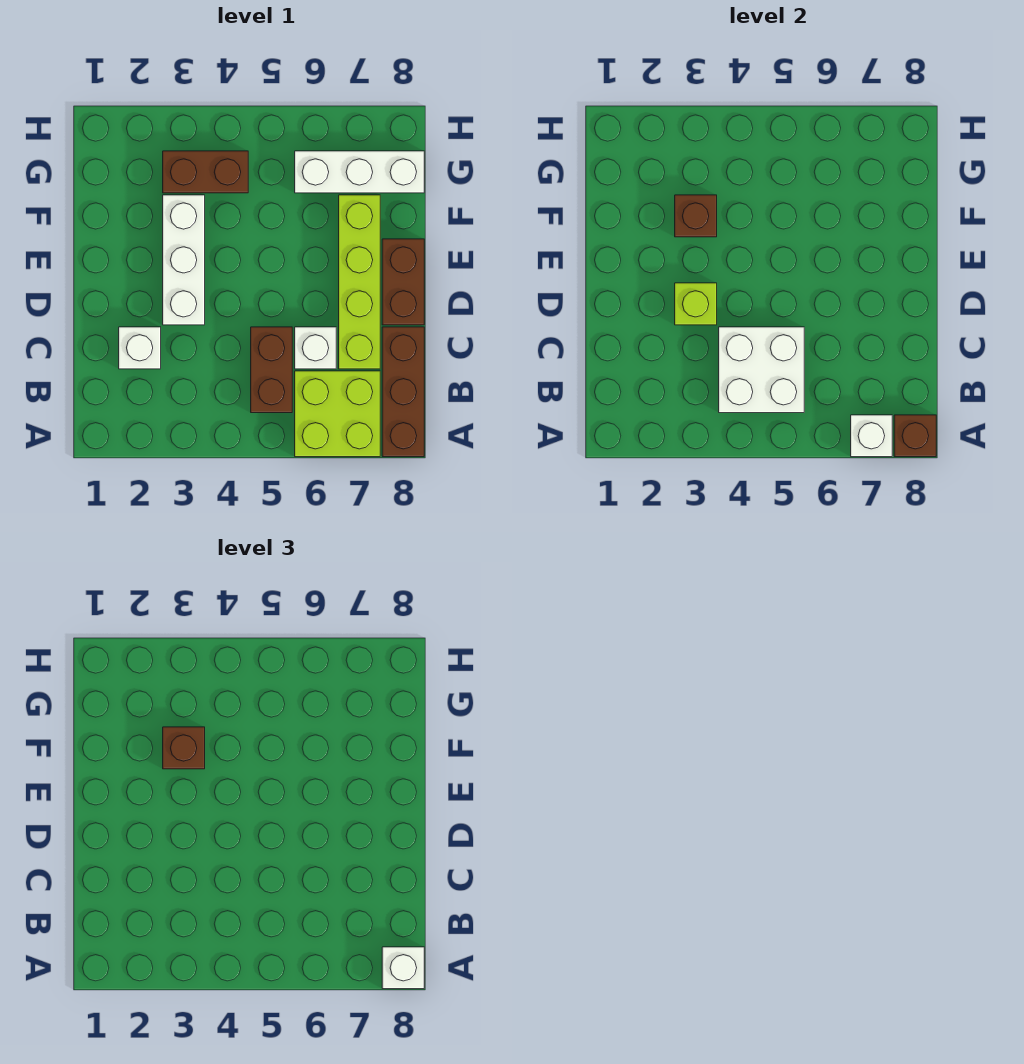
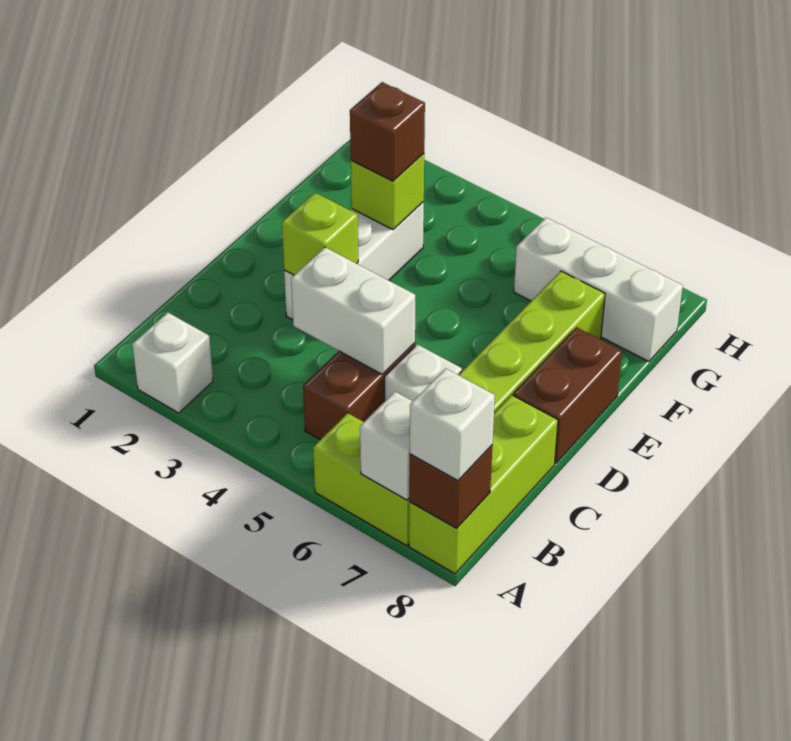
lime brick A6:B7 level 1 -> lime brick A6:A7 level 1
brown brick A8:C8 level 1 -> lime brick A8:C8 level 1
white brick B4:C5 level 2 -> white brick C4:C5 level 2
white brick C2 level 1 -> white brick A2 level 1
brown brick F3 level 2 -> lime brick F3 level 2
brown brick G3:G4 level 1 -> none

